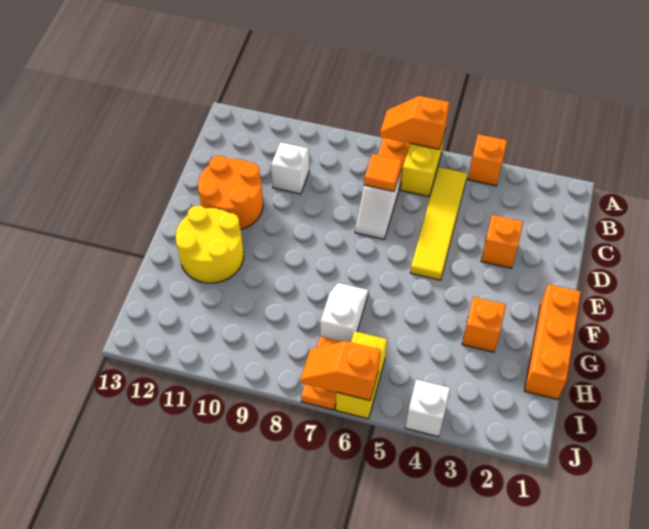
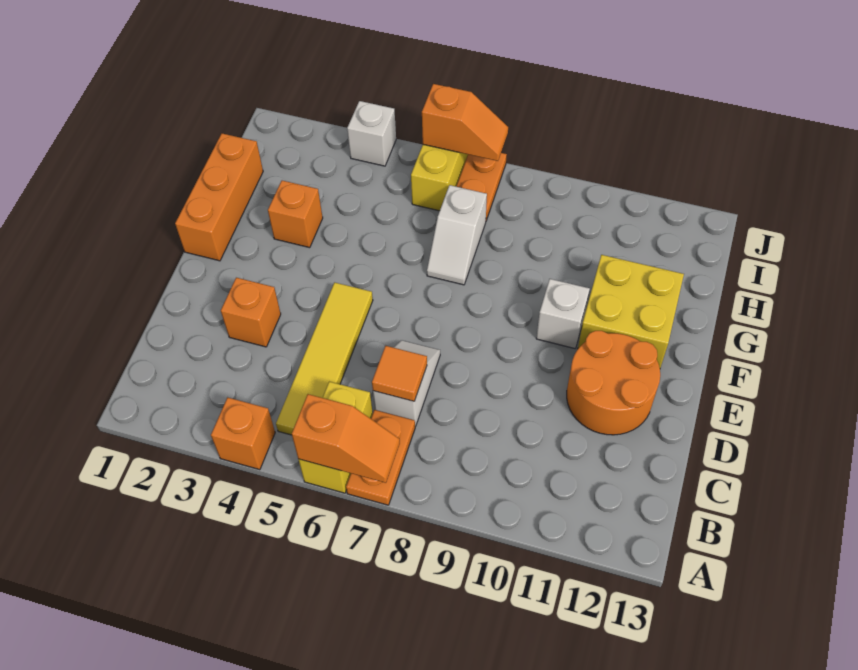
white brick C10 level 1 -> white brick F10 level 1
yellow round brick F11:G12 level 1 -> yellow brick F11:G12 level 1

